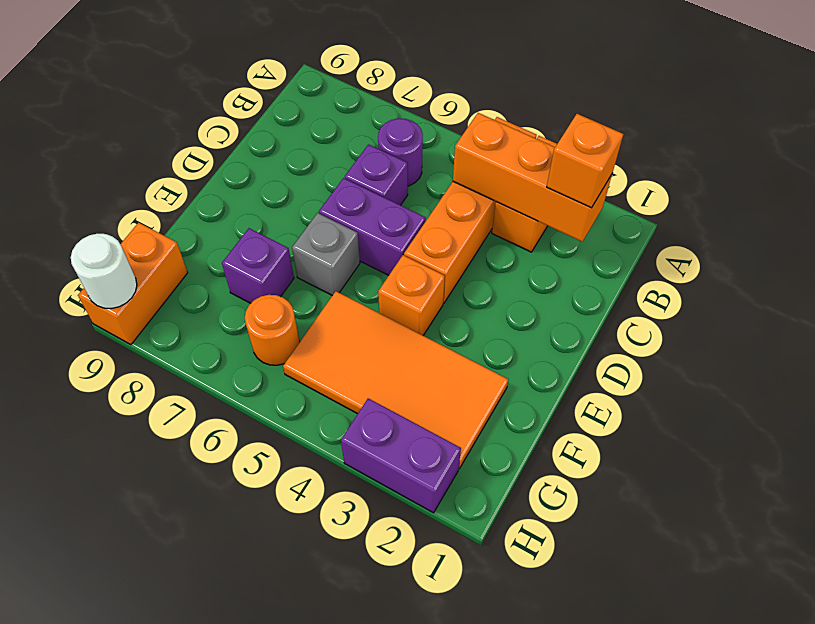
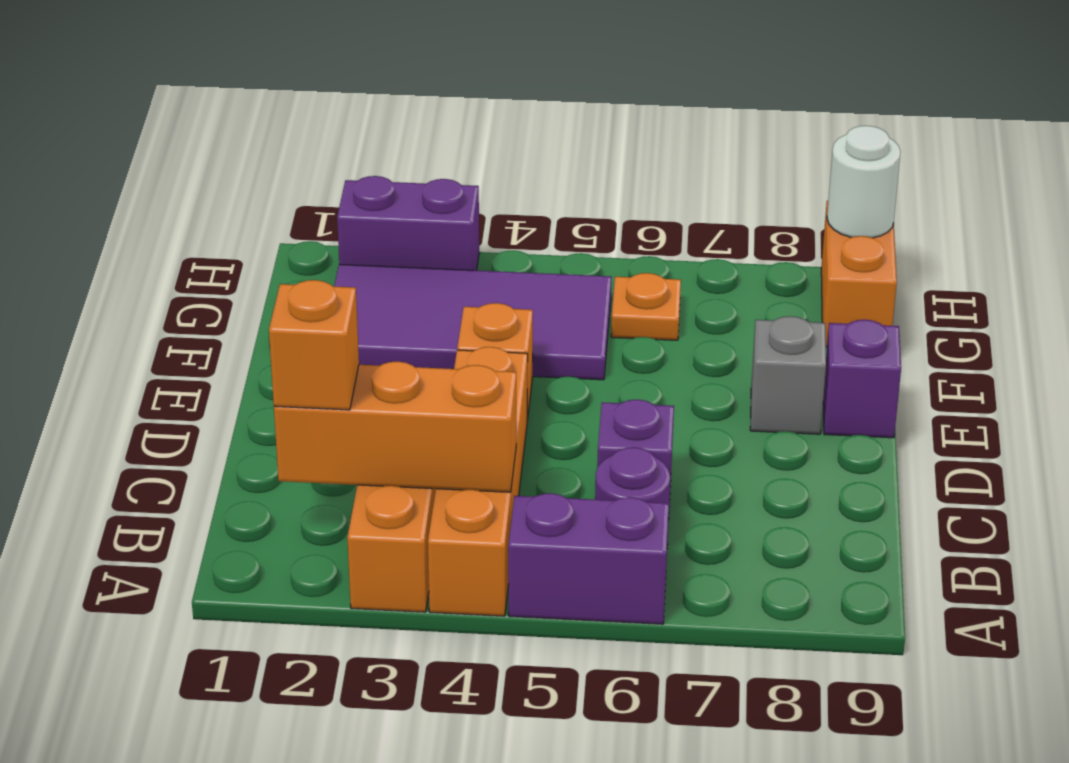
purple brick D5:D6 level 1 -> purple brick A5:A6 level 1
grey brick E6 level 1 -> grey brick E8 level 1
orange tile F2:G5 level 1 -> purple tile F2:G5 level 1
purple brick F7 level 1 -> purple brick E9 level 1
orange round brick G6 level 1 -> orange plate G6 level 1

